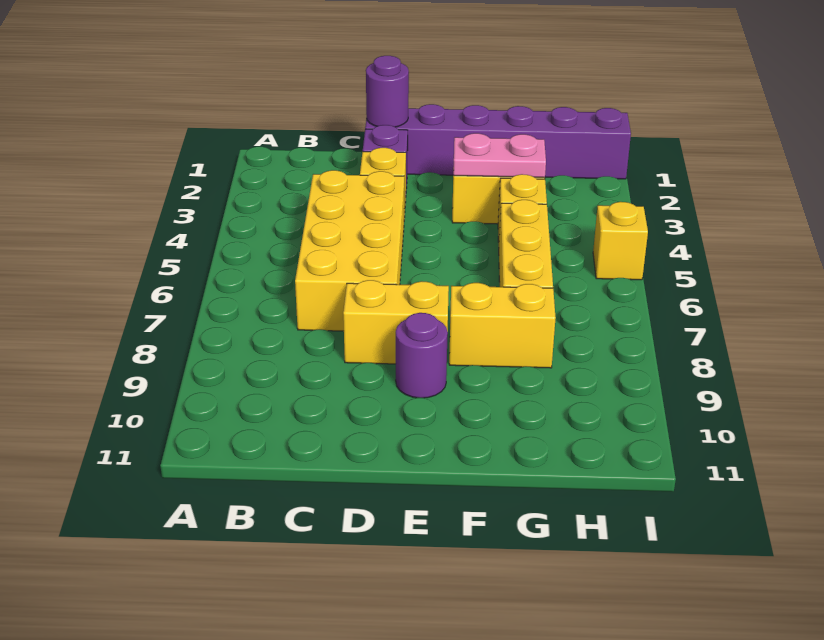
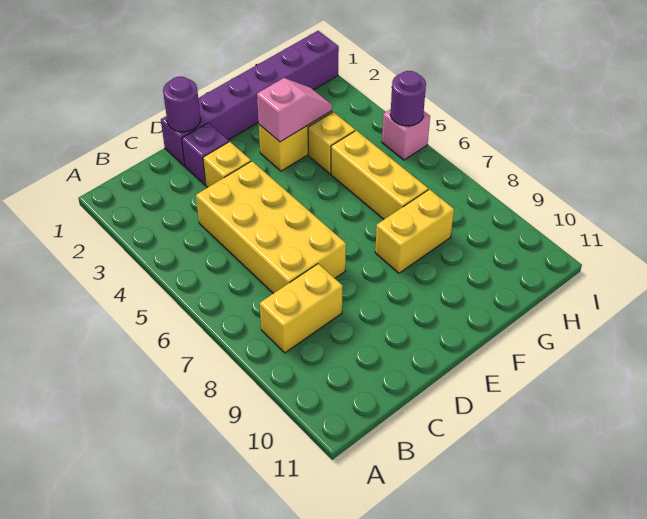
yellow brick D8:E8 level 1 -> yellow brick B8:C8 level 1
purple round brick E9 level 1 -> purple round brick I5 level 2
pink plate F3:G3 level 2 -> pink slope F3:G3 level 2 top F
yellow brick I5 level 1 -> pink brick I5 level 1

